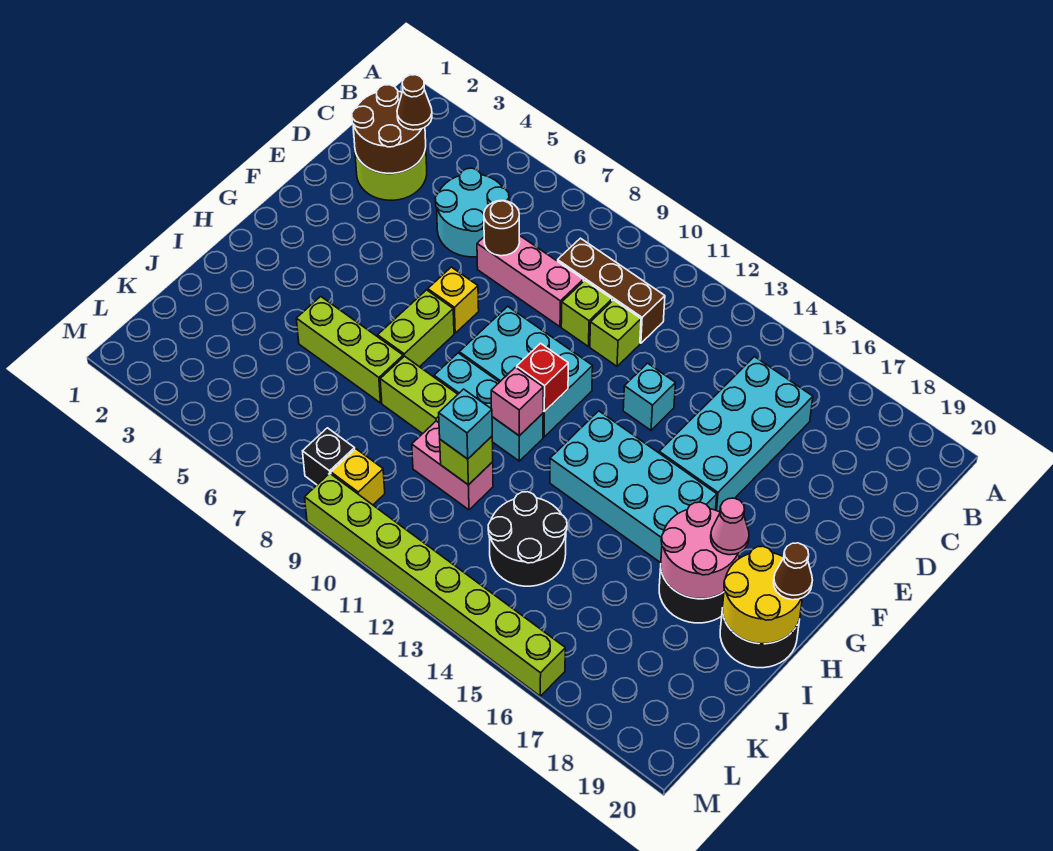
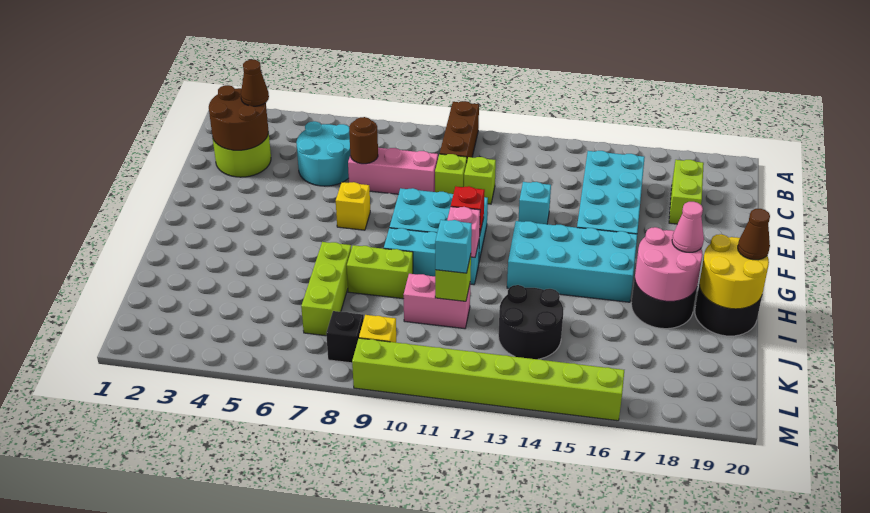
brown brick C9:C11 level 1 -> brown brick A10:C10 level 1
lime brick G7:H7 level 1 -> lime brick C18:D18 level 1
lime brick I5:I7 level 1 -> lime brick I7:K7 level 1

